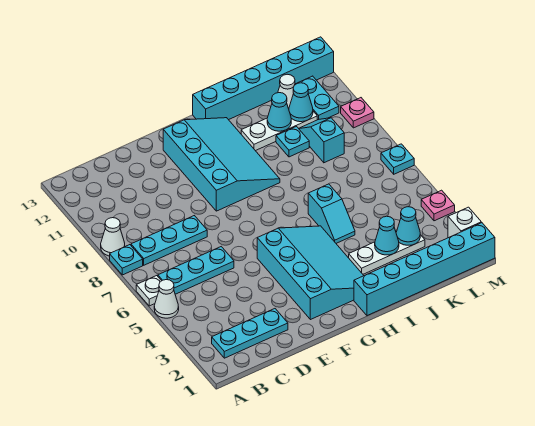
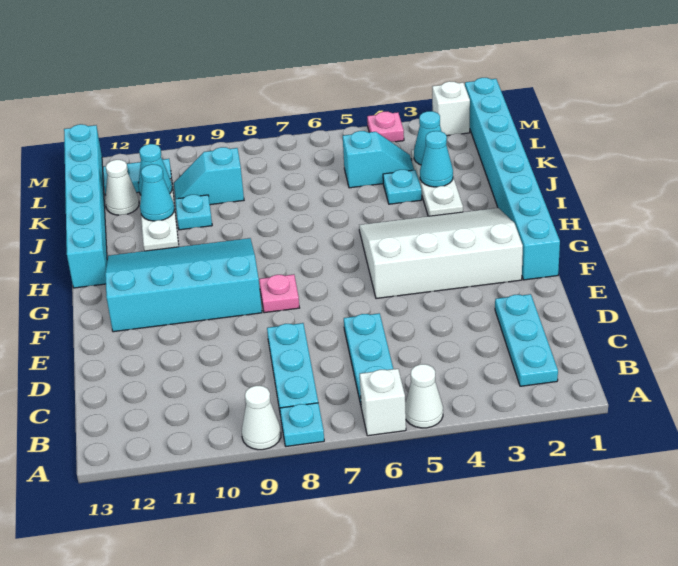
white plate A6 level 1 -> white brick A6 level 1
cyan slope F2:H5 level 1 top F -> white slope F2:H5 level 1 top F
cyan brick H1:M1 level 1 -> cyan brick F1:M1 level 1
cyan slope I5:I6 level 1 top 6 -> cyan slope K4:K5 level 1 top 5
cyan plate M7 level 1 -> cyan plate J4 level 1
pink plate M10 level 1 -> pink plate F8 level 1

